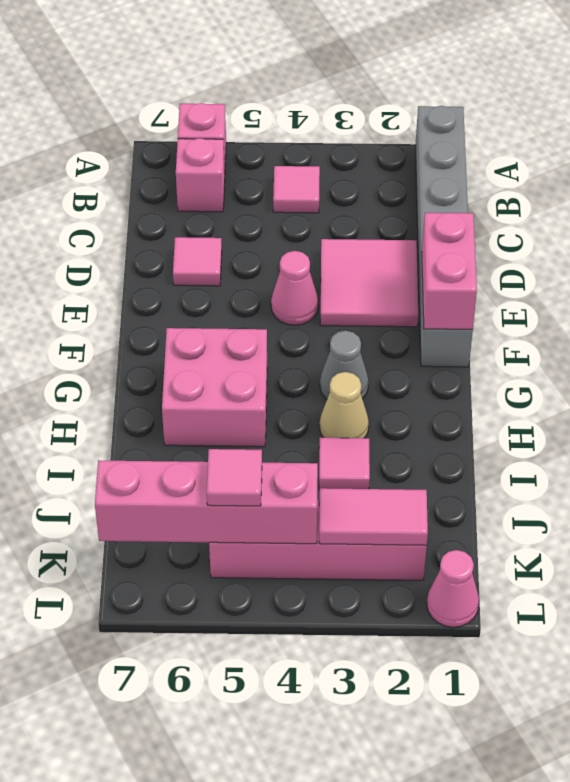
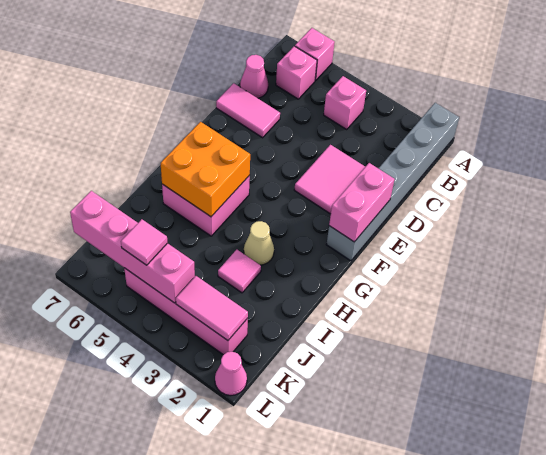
pink tile B4 level 1 -> pink brick B4 level 1
pink tile D6 level 1 -> pink tile D6:D7 level 1
pink cone E4 level 1 -> pink cone C7 level 1
grey cone G3 level 1 -> none
none -> orange brick G5:H6 level 2

